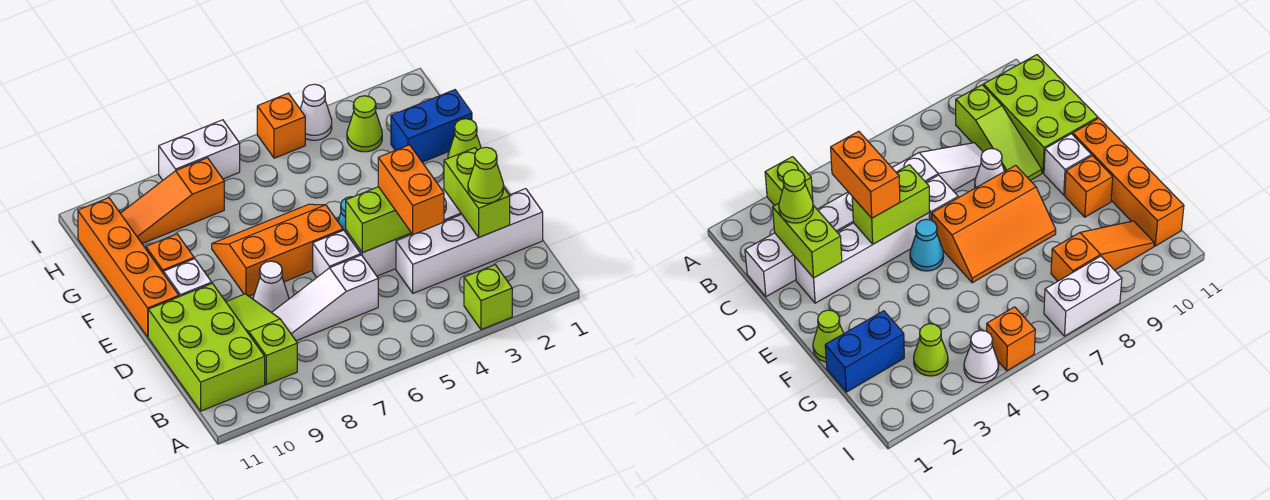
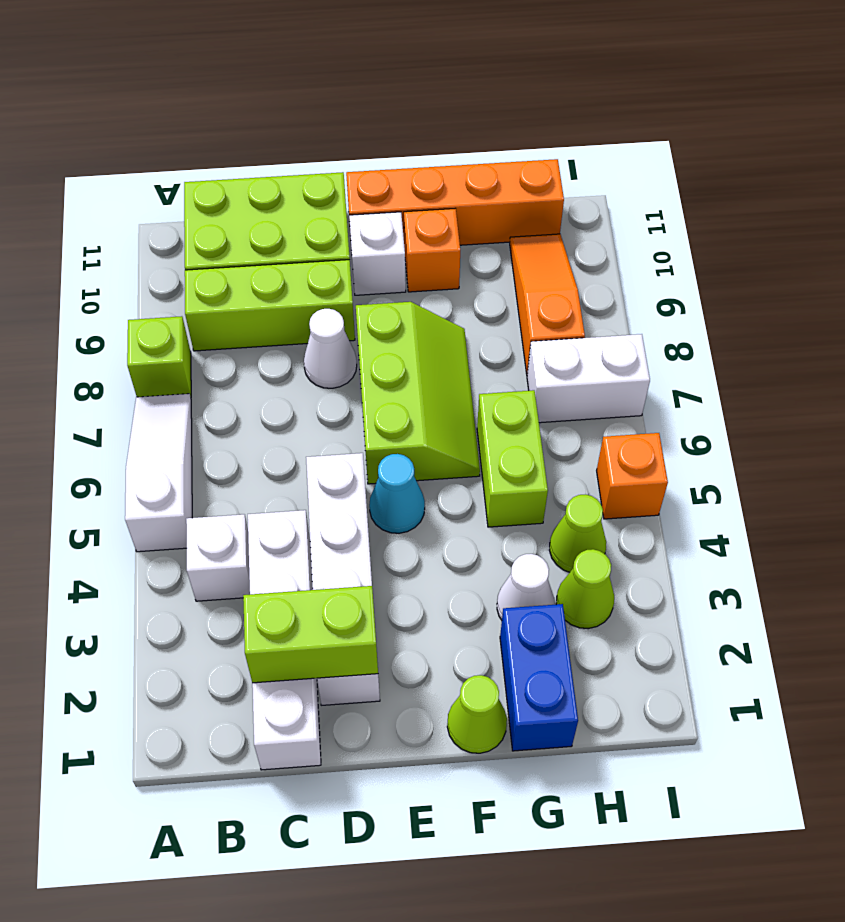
lime brick A3 level 1 -> lime brick A8 level 1
lime slope B9:D9 level 1 top B -> lime brick B9:D9 level 1
lime cone C2 level 3 -> lime cone H4 level 1
orange brick C4:D4 level 3 -> none
white slope C6:C8 level 1 top 6 -> white slope A5:A7 level 1 top 5
lime brick D4:D5 level 2 -> lime brick G5:G6 level 1
white brick D6 level 1 -> white brick B4 level 1
orange slope E6:F8 level 1 top E -> lime slope E6:F8 level 1 top E
white cone I4 level 1 -> white cone G3 level 1
white brick I7:I8 level 1 -> white brick H7:I7 level 1

